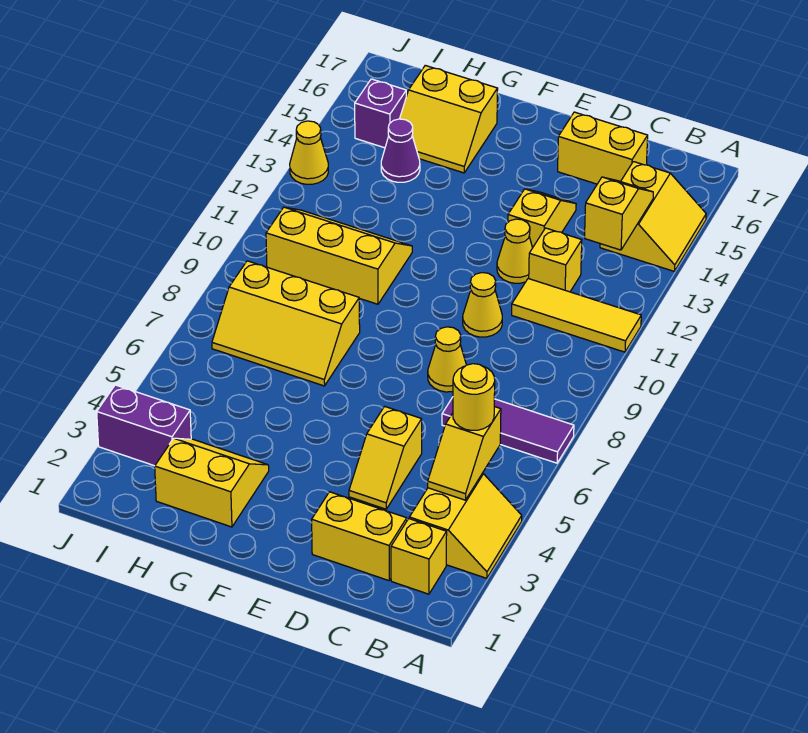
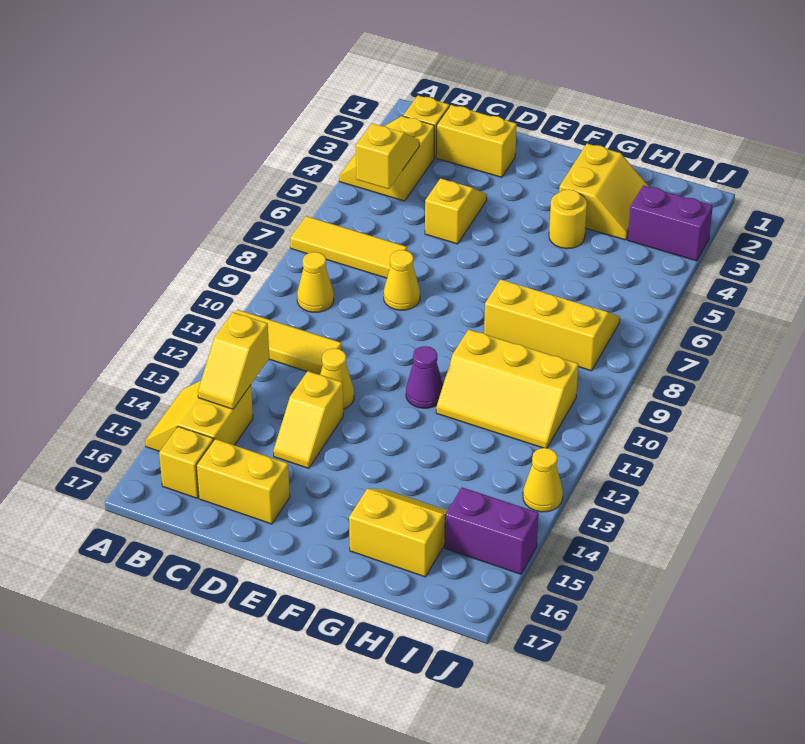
purple tile A7:C7 level 1 -> yellow tile A7:C7 level 1
yellow round brick B5 level 3 -> yellow round brick G4 level 1
yellow brick C12 level 1 -> yellow brick B16 level 1
yellow cone D10 level 1 -> yellow cone B9 level 1
yellow slope G2:H3 level 1 top 2 -> yellow slope G2:H3 level 1 top G
purple cone H14 level 1 -> purple cone F11 level 1
purple brick I15 level 1 -> purple brick I15:J15 level 1

